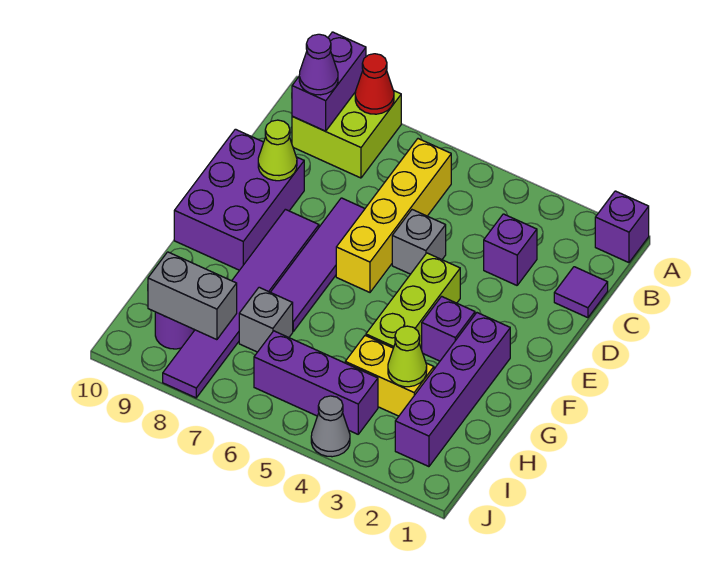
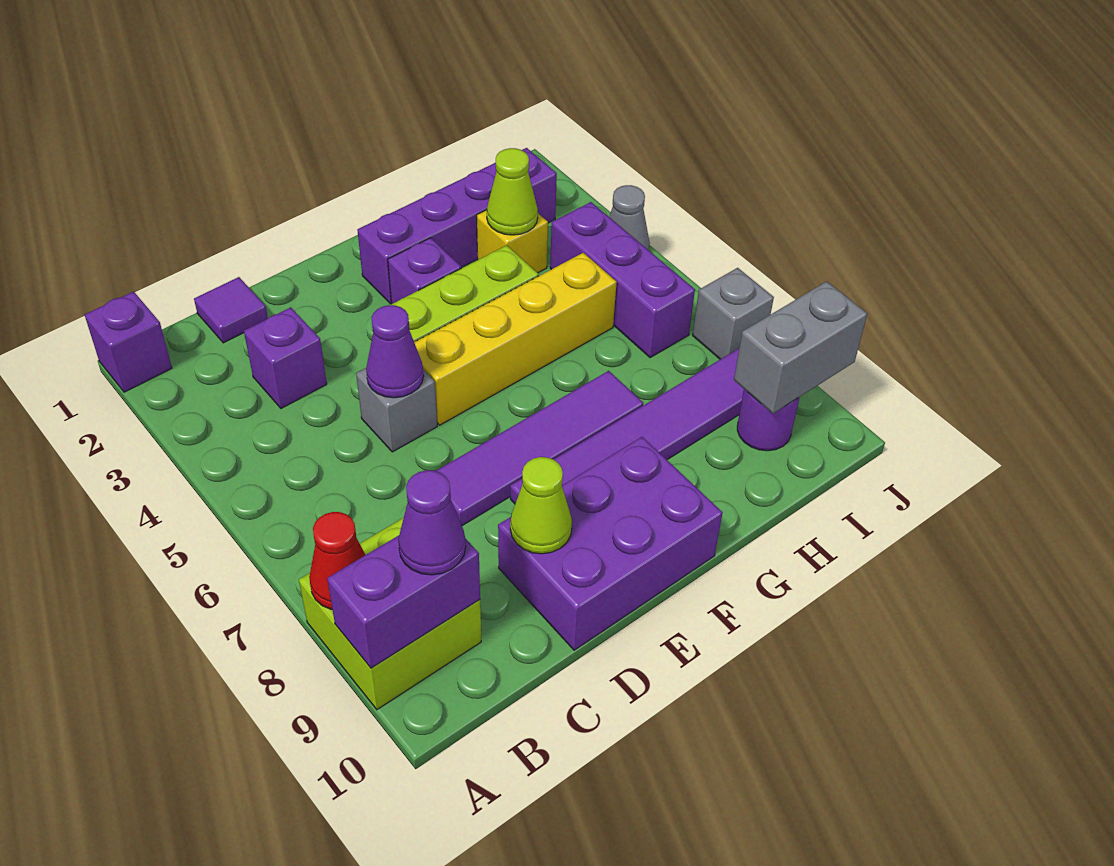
yellow brick B6:E6 level 1 -> yellow brick E5:H5 level 1
none -> purple cone D5 level 2
yellow brick H3:H4 level 1 -> yellow brick H3 level 1
grey brick H7 level 1 -> grey brick J7 level 1
grey brick I8:I9 level 2 -> grey brick I9:J9 level 2

